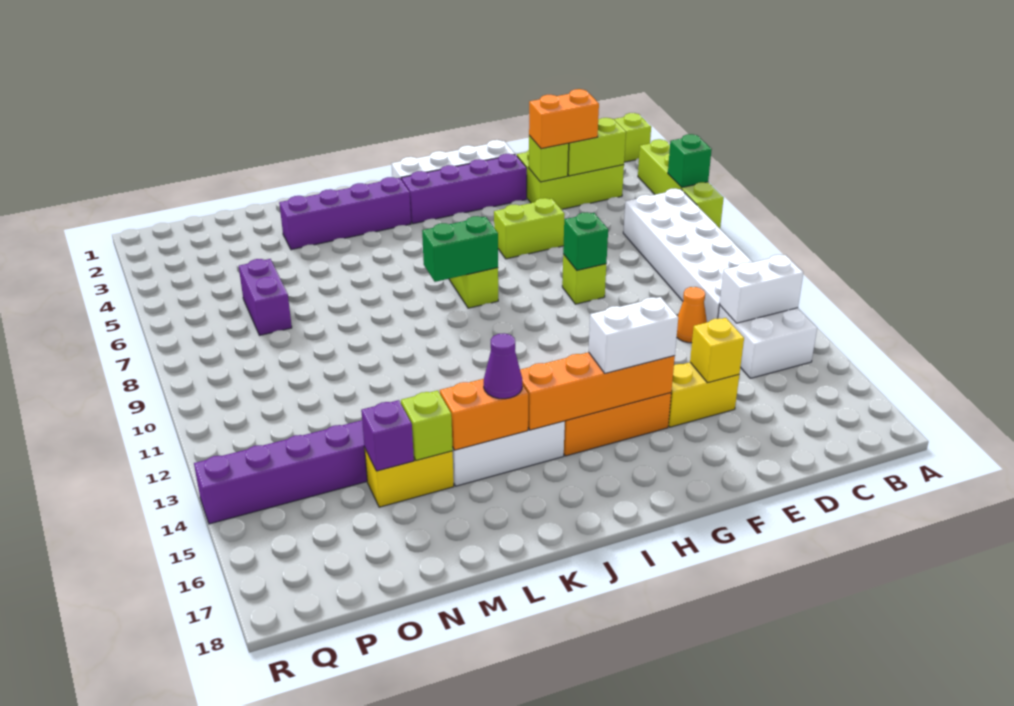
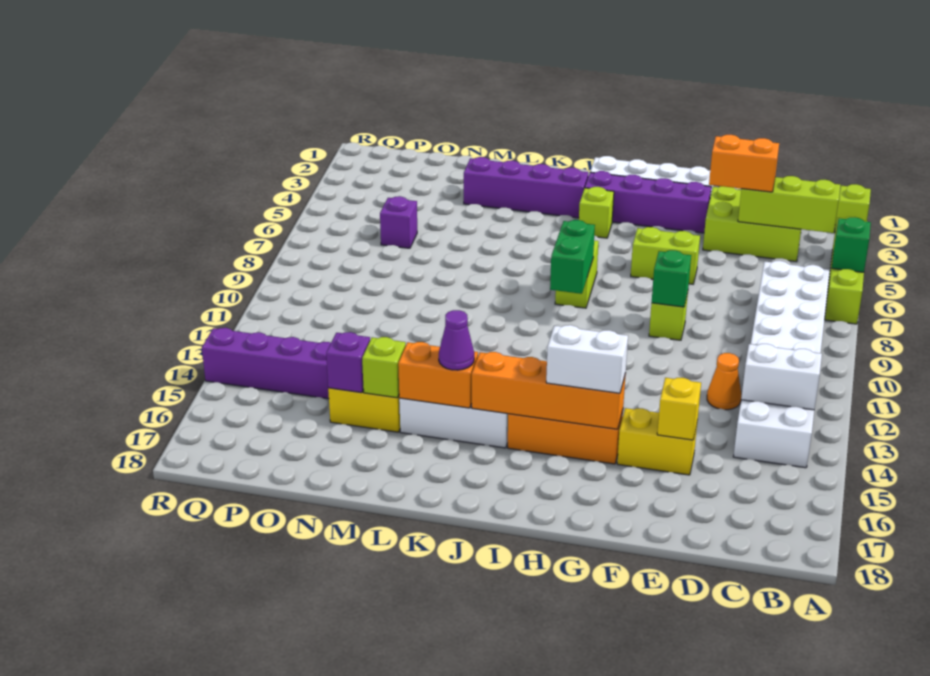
lime brick C4:D4 level 2 -> lime brick B4:D4 level 2
lime brick E4 level 2 -> lime brick I4 level 1
green brick I8:J8 level 2 -> green brick I8:I9 level 2
purple brick O6:O7 level 1 -> purple brick O6 level 1

